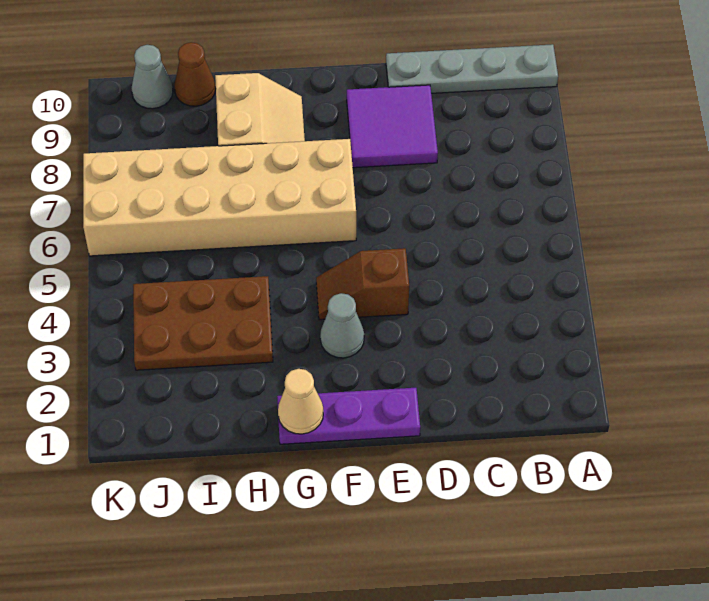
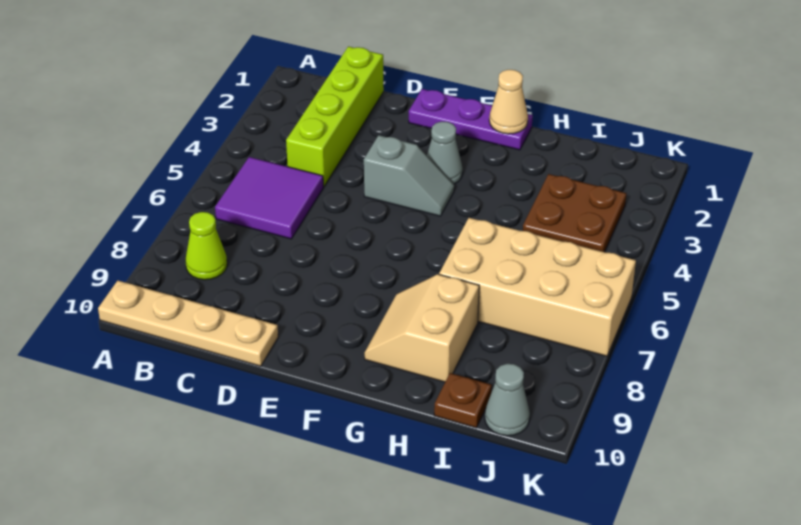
grey plate A10:D10 level 1 -> tan plate A10:D10 level 1
none -> lime cone B8 level 1
none -> lime brick C1:C4 level 1
purple tile D8:E9 level 1 -> purple tile B5:C6 level 1
brown slope E4:F4 level 1 top E -> grey slope E4:F4 level 1 top E
tan brick F6:K7 level 1 -> tan brick H6:K7 level 1
brown plate H3:J4 level 1 -> brown plate I3:J4 level 1
brown cone I10 level 1 -> brown plate I10 level 1

